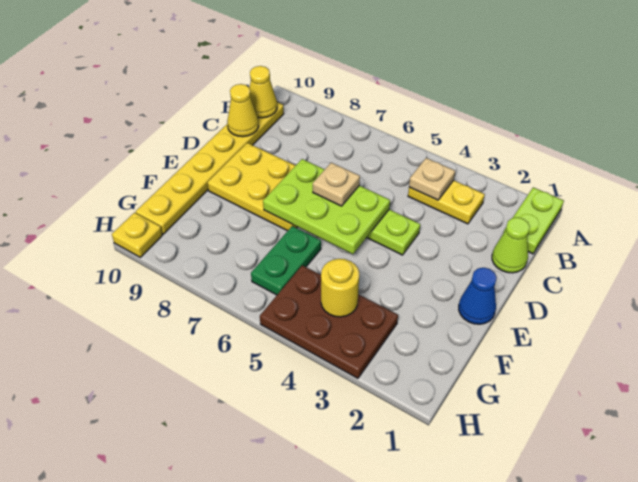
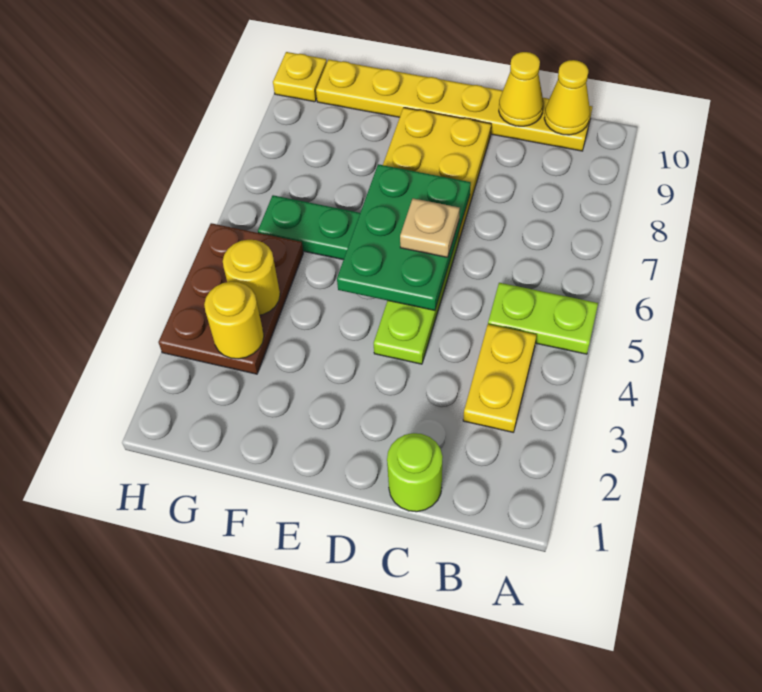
lime plate A1:B1 level 1 -> lime plate A5:B5 level 1
tan plate B4 level 2 -> none
lime cone C1 level 1 -> lime round brick C1 level 1
lime plate D5:E7 level 2 -> green plate D5:E7 level 2
blue cone E1 level 1 -> none
none -> yellow round brick G3 level 2

